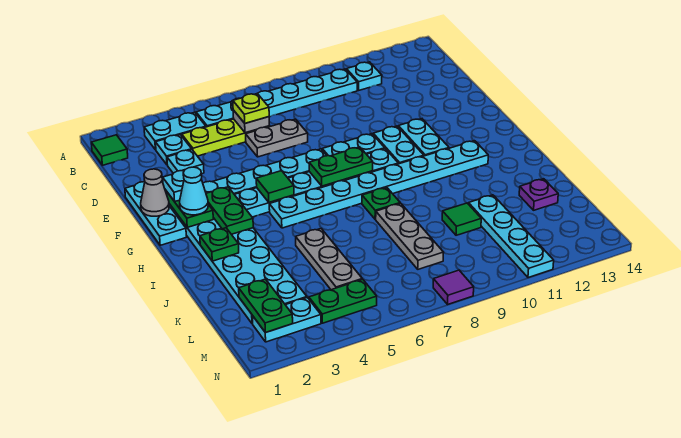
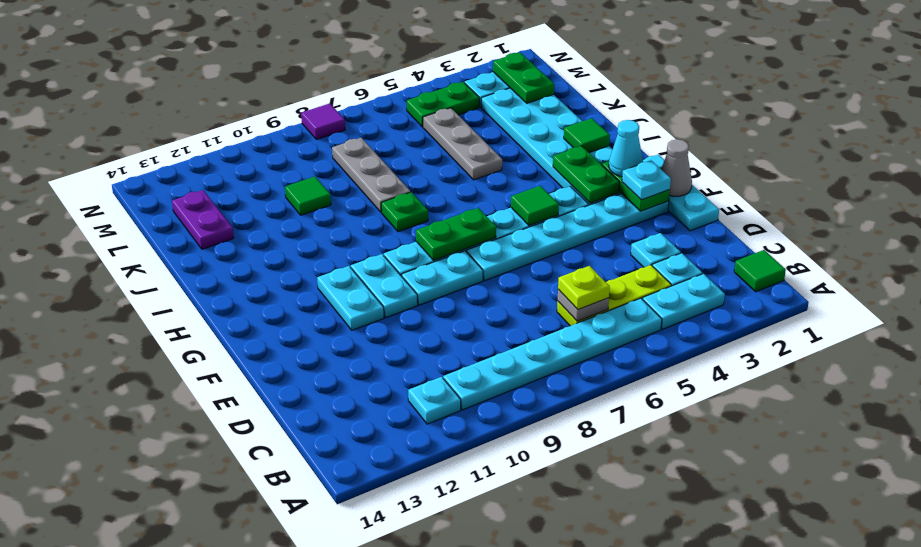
grey plate D6:D7 level 1 -> none
cyan plate H5:H12 level 1 -> none
green plate I2 level 2 -> green tile I2 level 2
cyan plate K11:N11 level 1 -> none
purple plate K13 level 1 -> purple plate K13:L13 level 1

